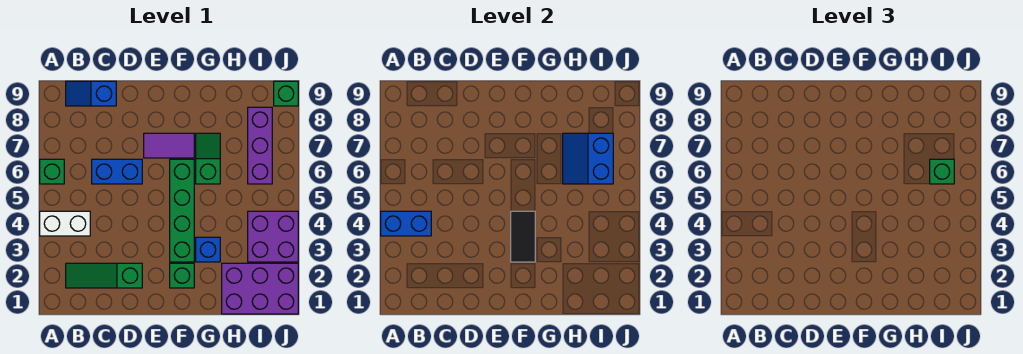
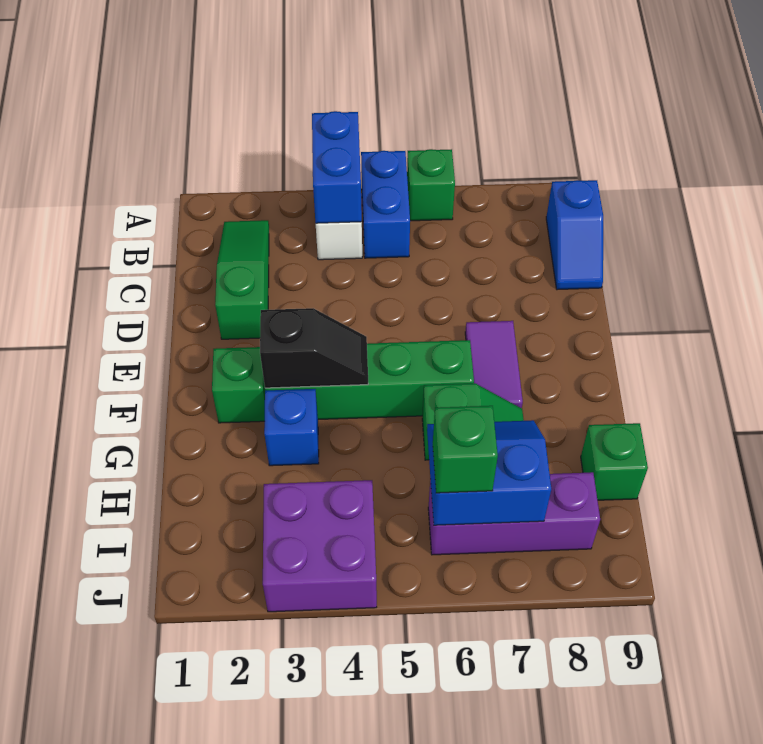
blue slope B9:C9 level 1 top C -> blue slope B9:C9 level 1 top B
blue brick C6:D6 level 1 -> blue brick A5:B5 level 1
black tile F3:F4 level 2 -> black slope F3:F4 level 2 top 3
purple brick H1:J2 level 1 -> none
green brick J9 level 1 -> green brick H9 level 1

